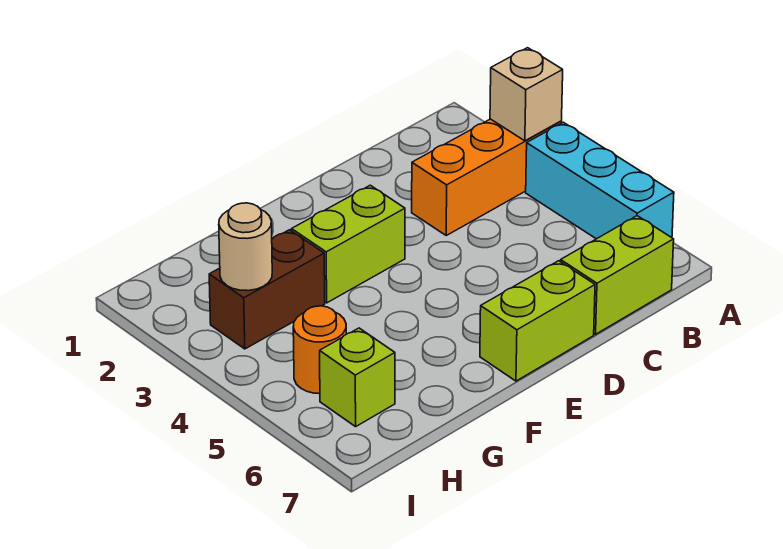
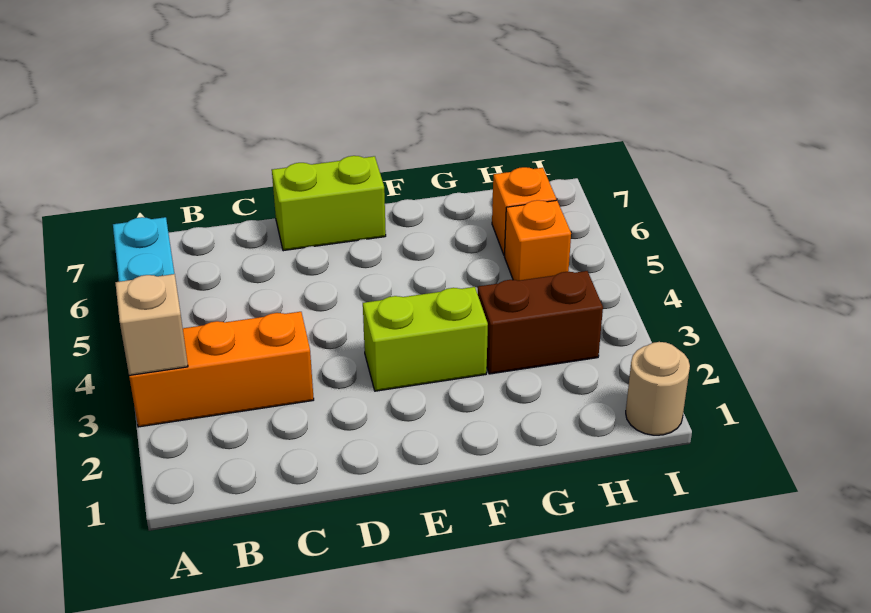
lime brick B7:C7 level 1 -> none
tan round brick H3 level 2 -> tan round brick I1 level 1
orange round brick H5 level 1 -> orange brick H5 level 1
lime brick H6 level 1 -> orange brick H6 level 1

